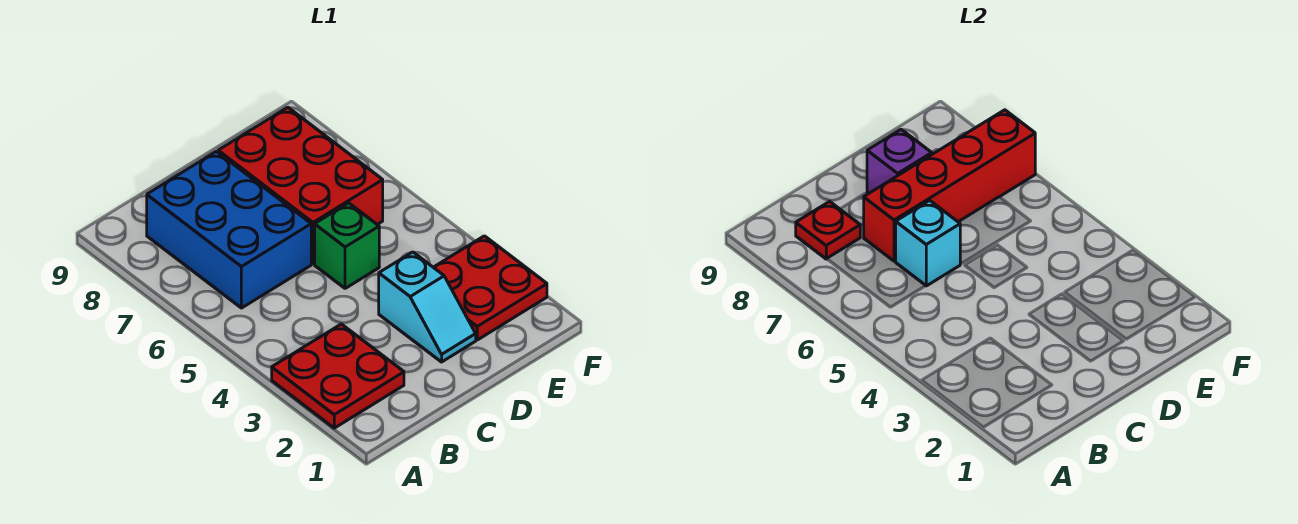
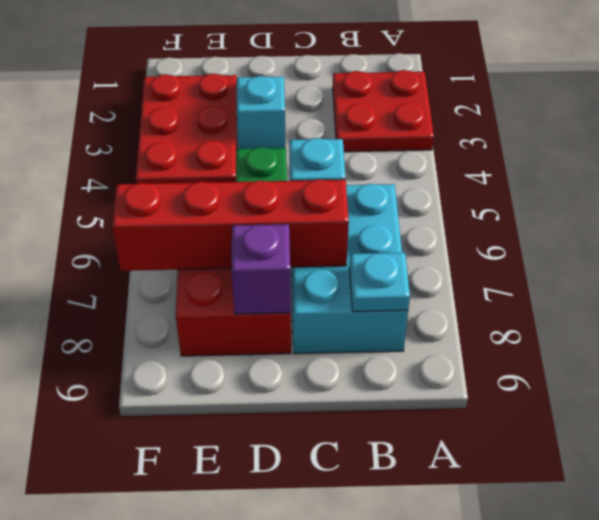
blue brick B6:C8 level 1 -> cyan brick B6:C8 level 1
red plate B8 level 2 -> cyan plate B8 level 2
red plate E2:F3 level 1 -> red plate E2:F4 level 1

